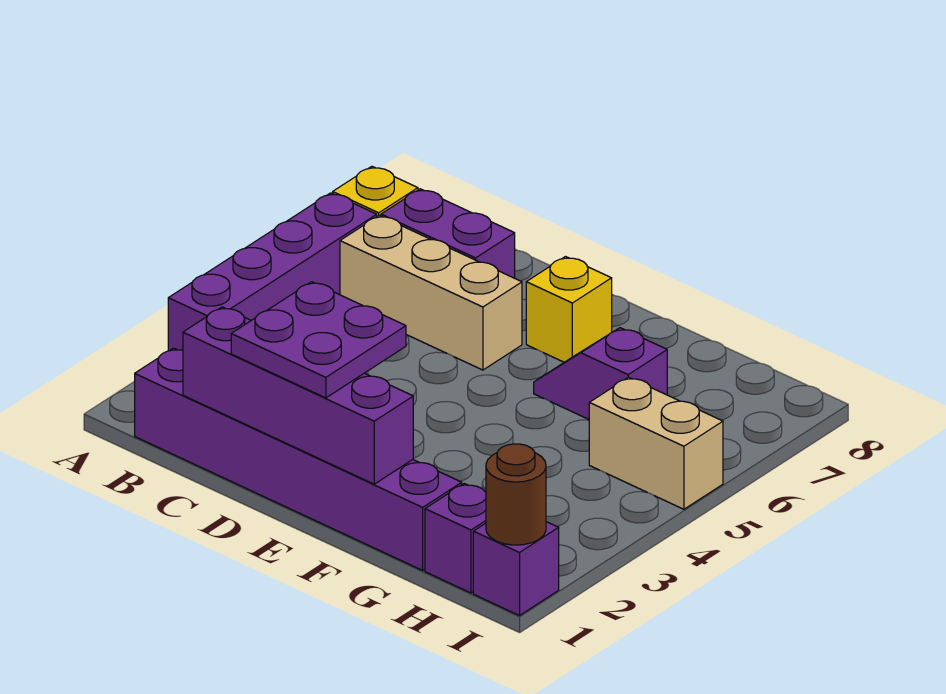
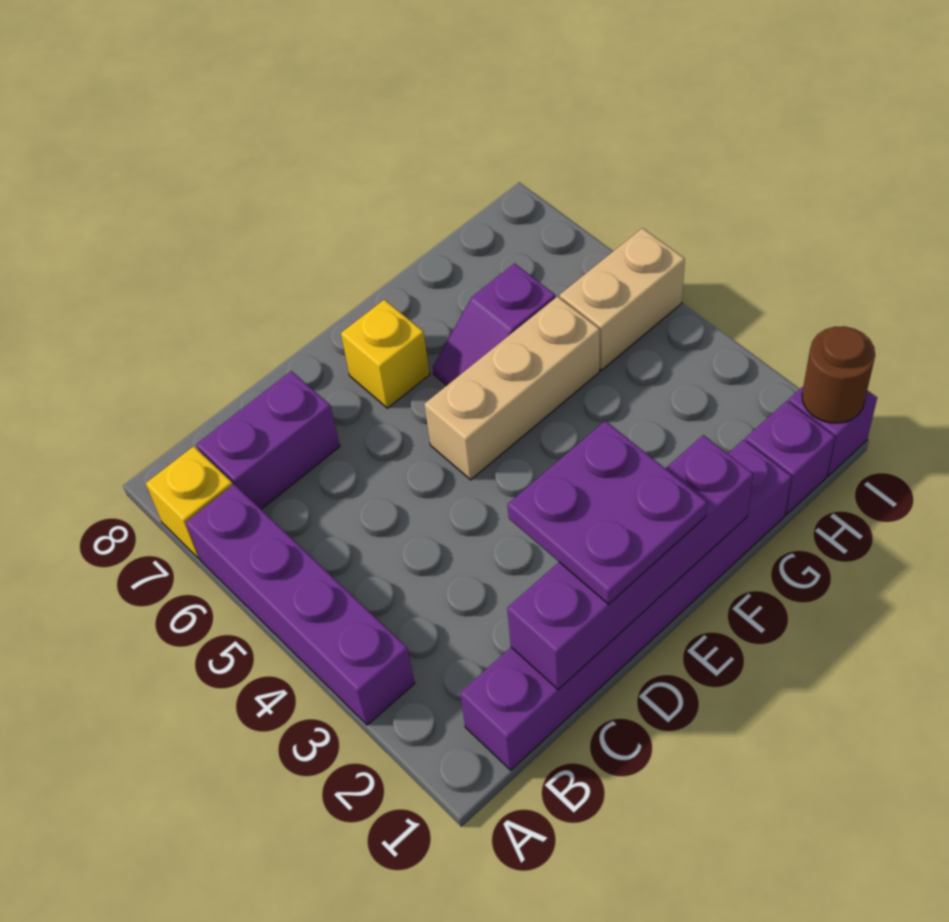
tan brick B6:D6 level 1 -> tan brick E5:G5 level 1

